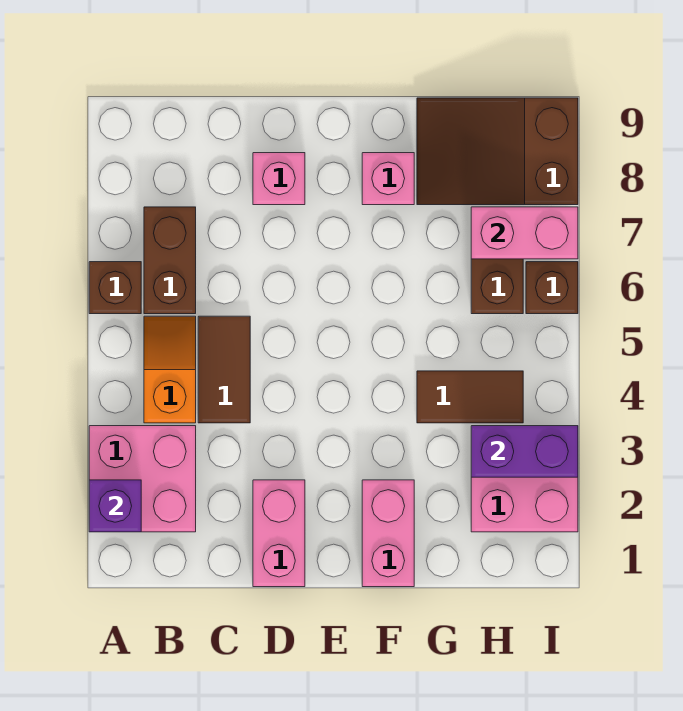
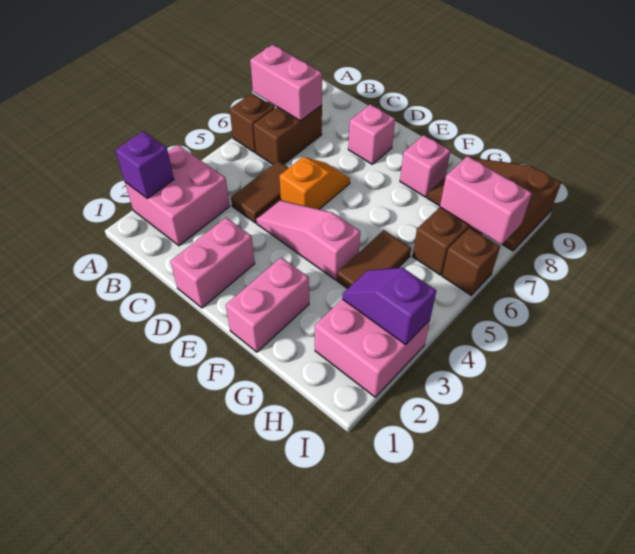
none -> pink brick A7:B7 level 2
orange slope B4:B5 level 1 top 4 -> orange slope D5:D6 level 1 top 5
none -> pink slope D4:F4 level 1 top F
brown tile G4:H4 level 1 -> brown tile G4:G5 level 1
purple brick H3:I3 level 2 -> purple slope H3:I3 level 2 top I

